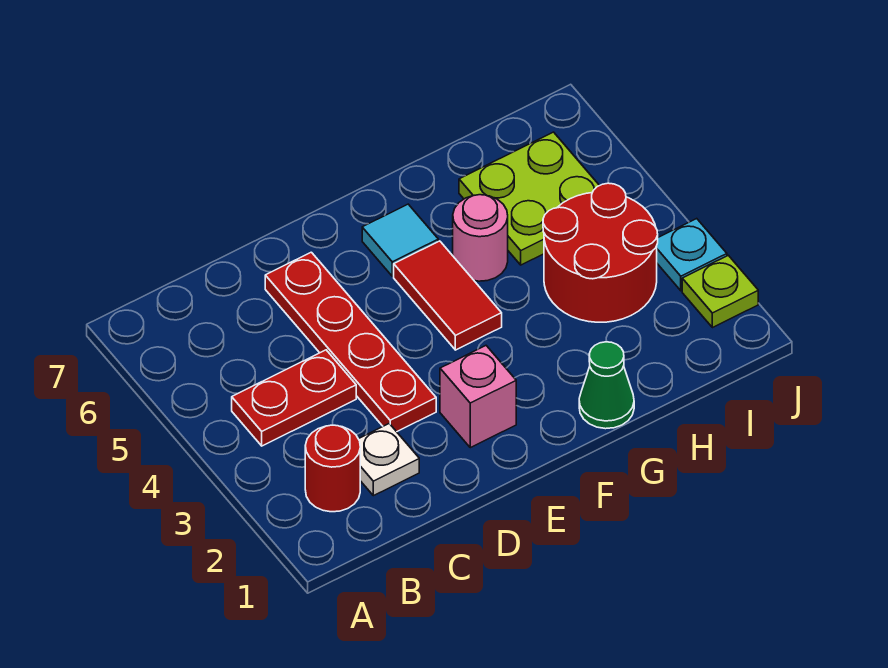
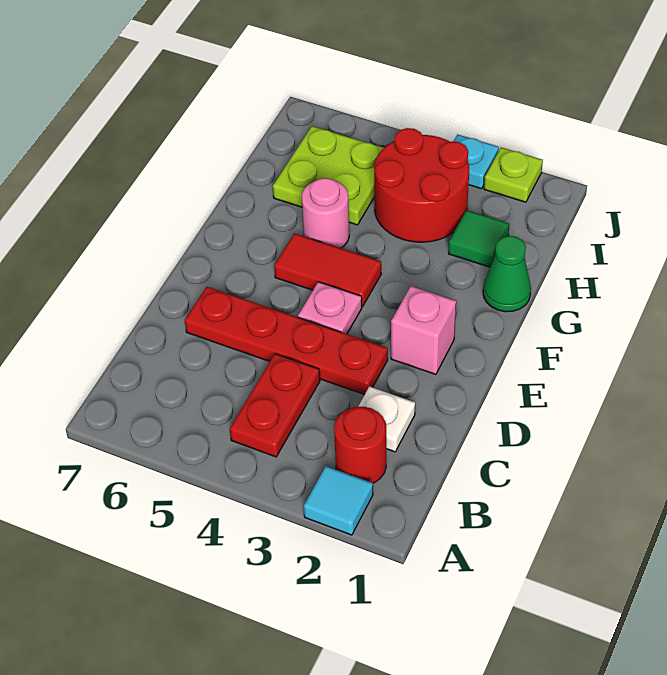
none -> pink plate E4 level 1
cyan tile F6 level 1 -> cyan tile A2 level 1
none -> green tile H2 level 1

